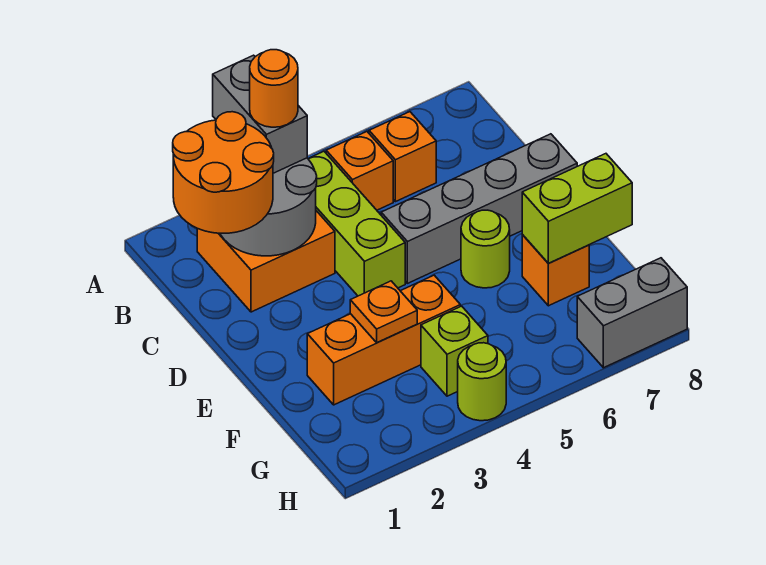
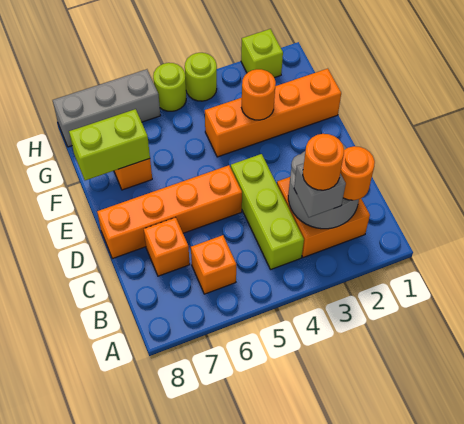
grey brick A3:B3 level 3 -> grey brick B3 level 3
orange round brick B1:C2 level 3 -> orange round brick B2 level 3
orange brick B5 level 1 -> orange brick C7 level 1
grey brick D5:D8 level 1 -> orange brick D5:D8 level 1
lime round brick E6 level 1 -> lime round brick H5 level 1
orange brick F2:F4 level 1 -> orange brick F1:F4 level 1
orange plate F3 level 2 -> orange round brick F3 level 2
lime brick G4 level 1 -> lime brick H2 level 1
grey brick H7:H8 level 1 -> grey brick H6:H8 level 1

